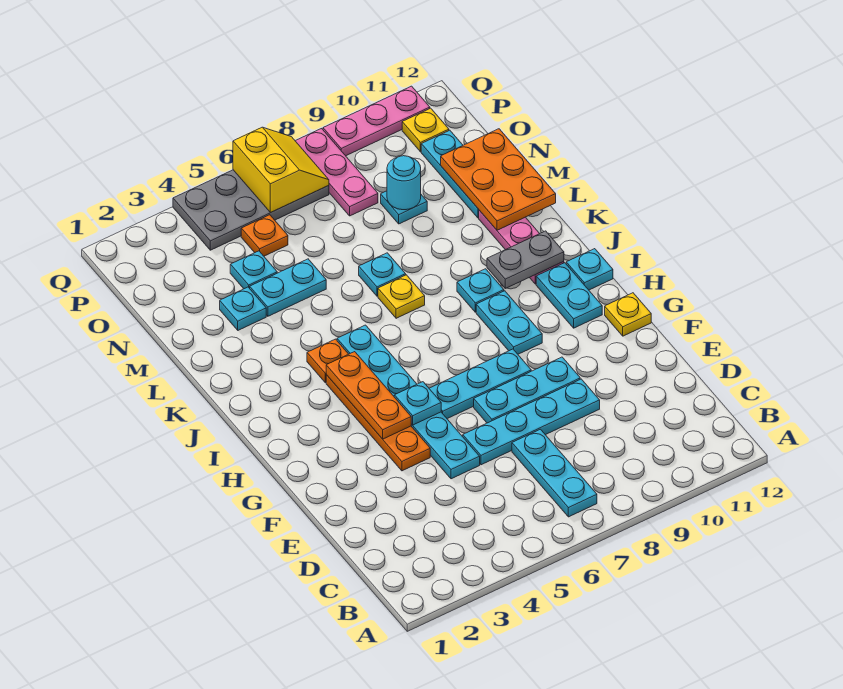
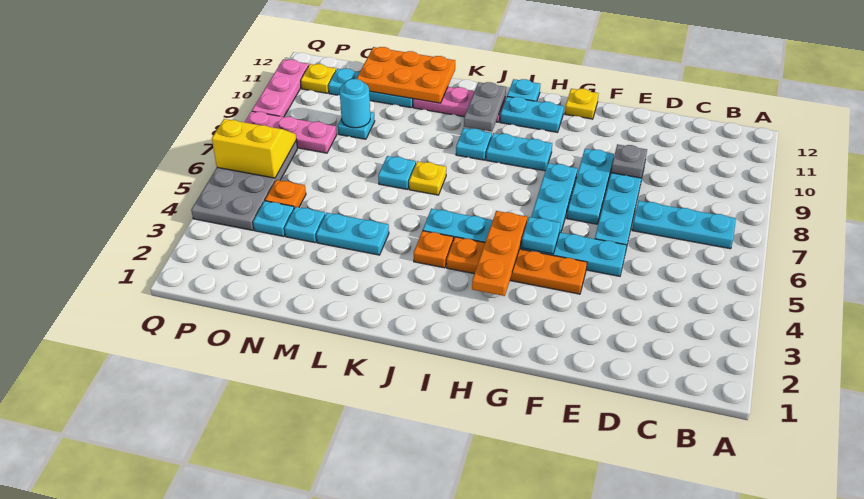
none -> grey plate E9 level 2
orange plate G4:I4 level 2 -> orange plate H3:H5 level 2
cyan plate M3 level 1 -> cyan plate O4 level 1
cyan plate M4:M5 level 1 -> cyan plate L4:M4 level 1

